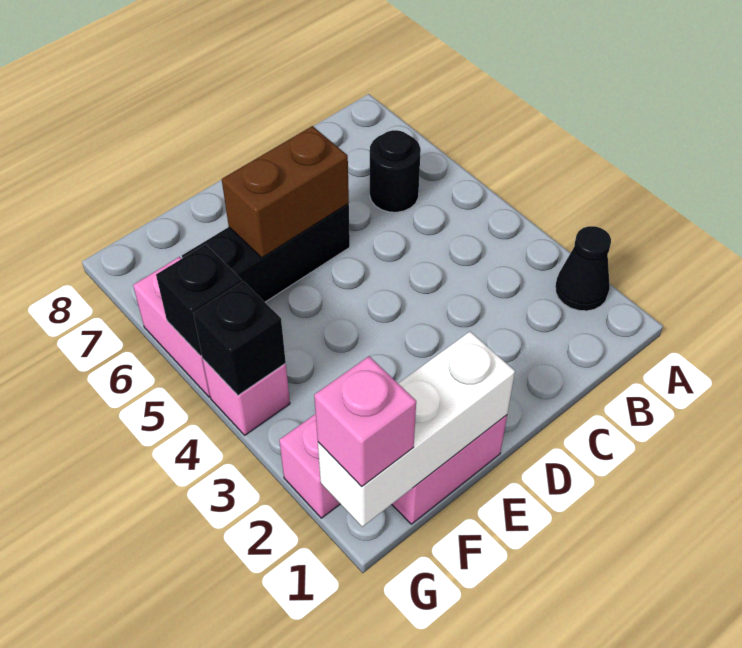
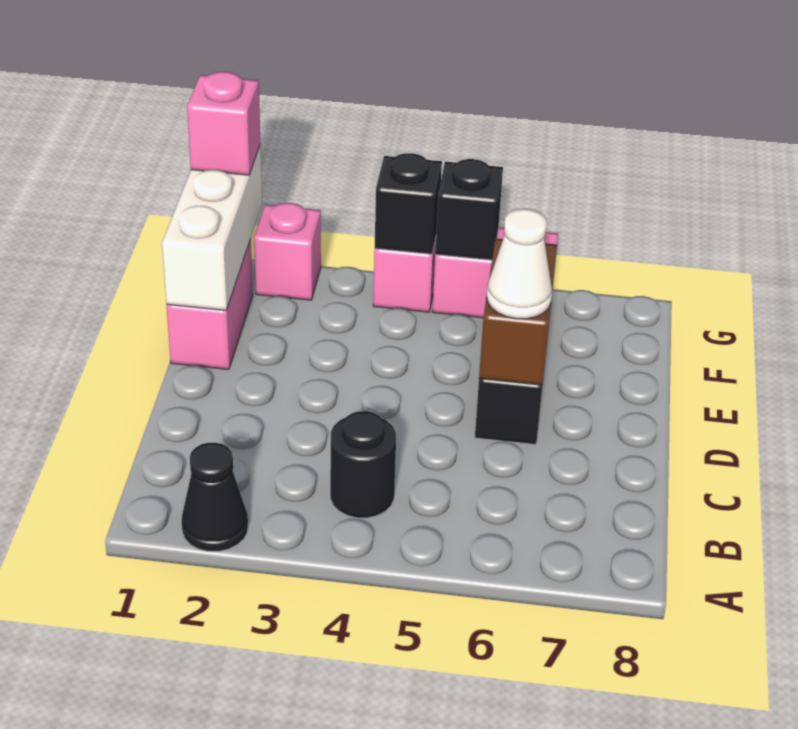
black round brick B6 level 1 -> black round brick B4 level 1
none -> white cone D6 level 3

